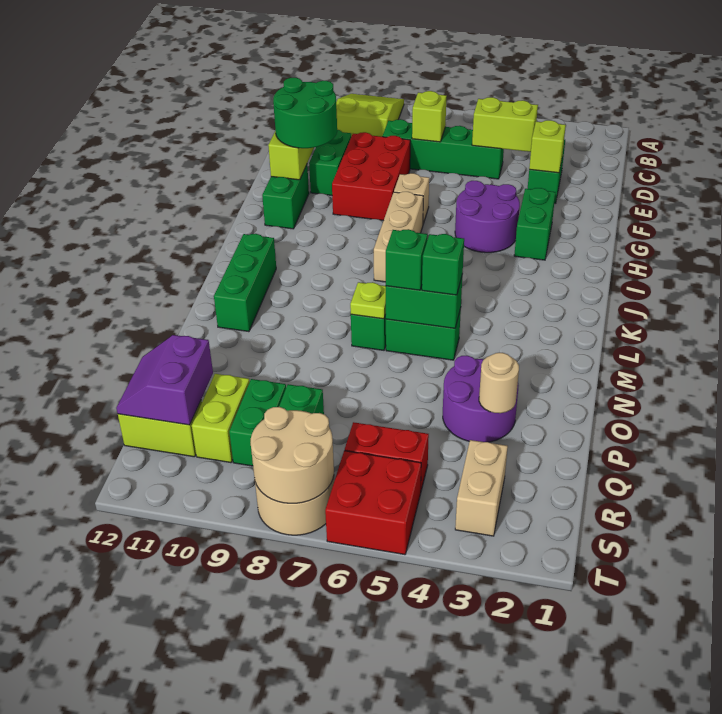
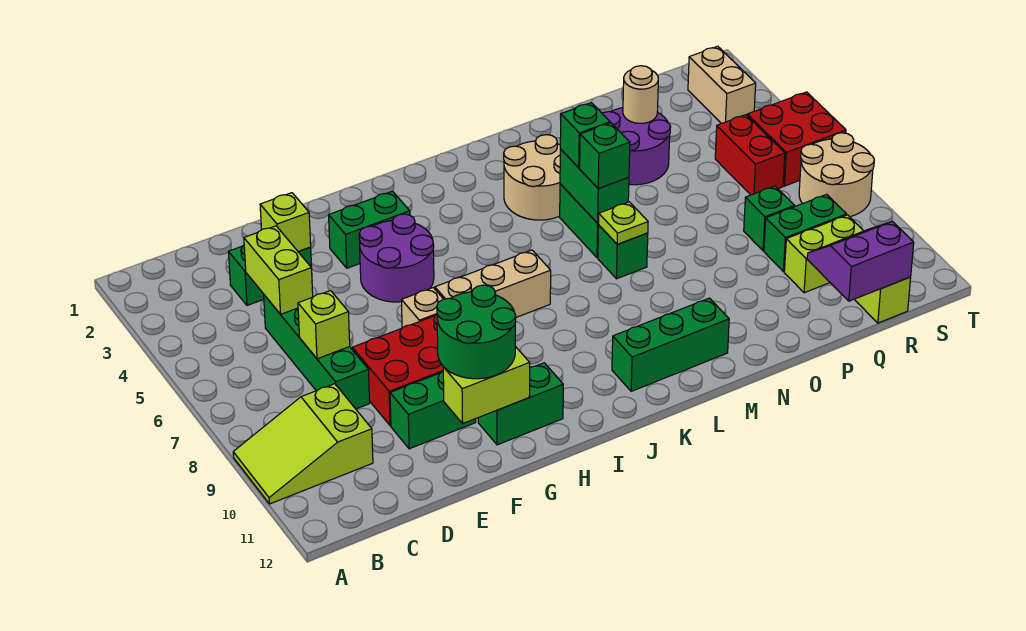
purple slope Q11:R12 level 2 top 11 -> purple slope Q11:R12 level 2 top 12
tan brick R3:S3 level 1 -> tan brick S2:S3 level 1
tan round brick S7:T8 level 2 -> tan round brick L3:M4 level 1

